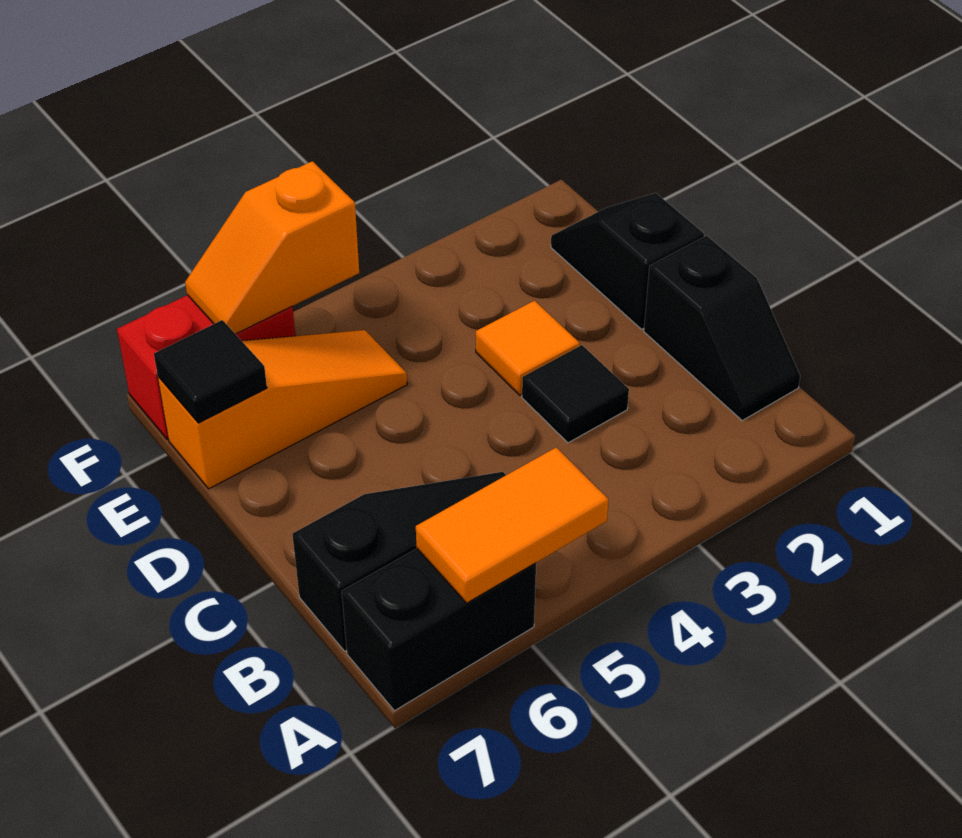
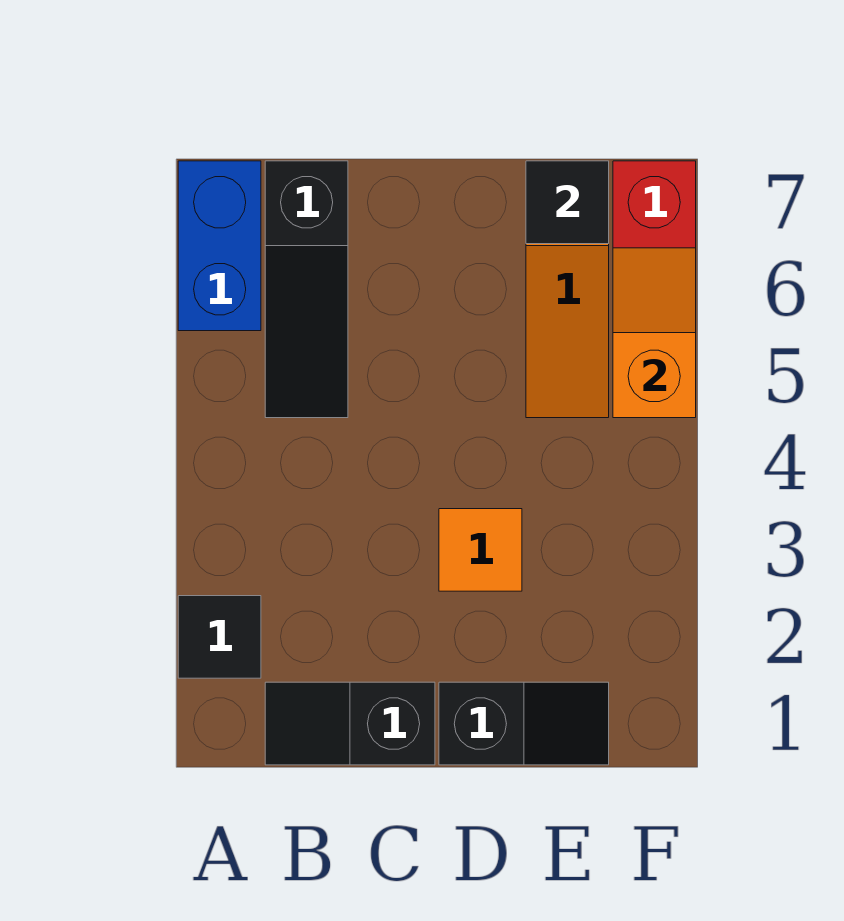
orange tile A5:A6 level 2 -> none
black brick A6:A7 level 1 -> blue brick A6:A7 level 1
black tile C3 level 1 -> black tile A2 level 1

